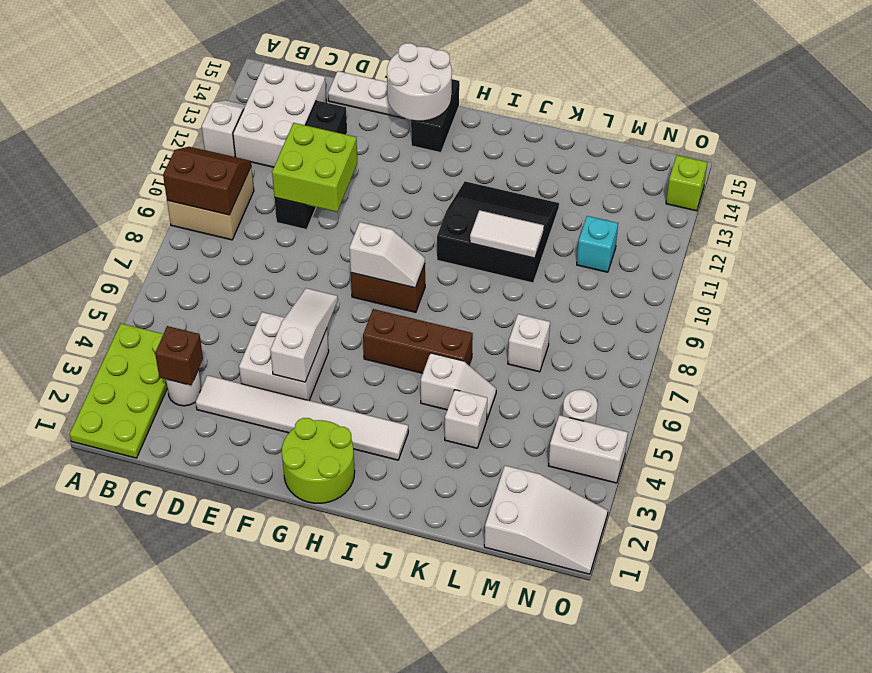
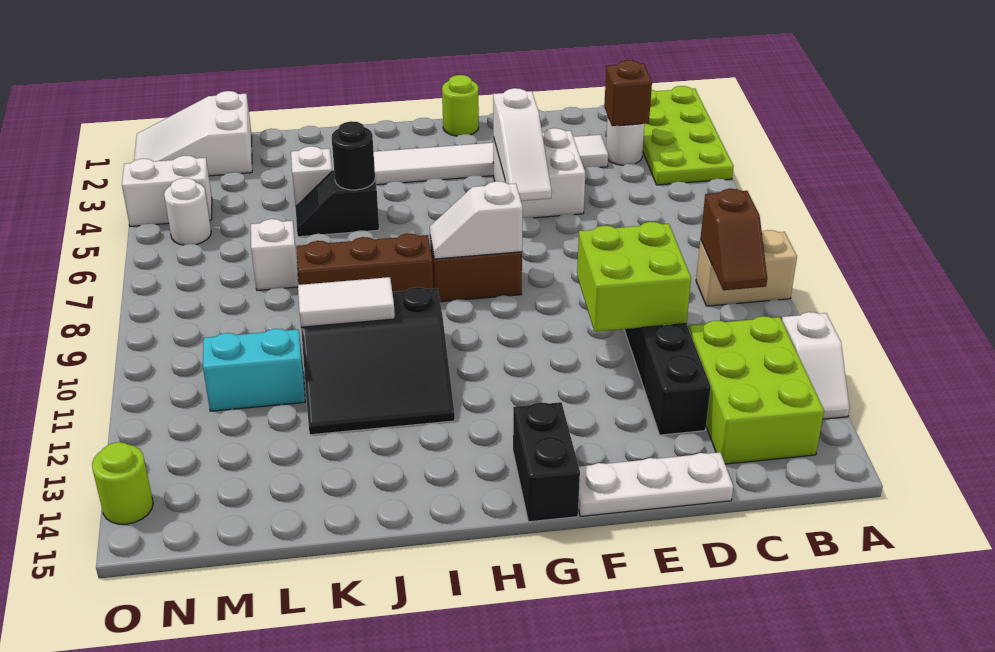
tan brick A9:B10 level 1 -> tan brick A9:B9 level 1
brown slope A9:B10 level 2 top 9 -> brown slope B9:B10 level 2 top 9
white brick B12:C14 level 1 -> lime brick B12:C14 level 1
white round brick F14:G15 level 2 -> none
lime round brick G1:H2 level 1 -> lime round brick G1 level 1
brown brick H6:J6 level 1 -> brown brick I8:K8 level 1
white slope J5:K5 level 1 top J -> black slope J5:K5 level 1 top J
none -> black round brick J5 level 2
cyan brick M11 level 1 -> cyan brick L11:M11 level 1
lime brick O14 level 1 -> lime round brick O14 level 1

